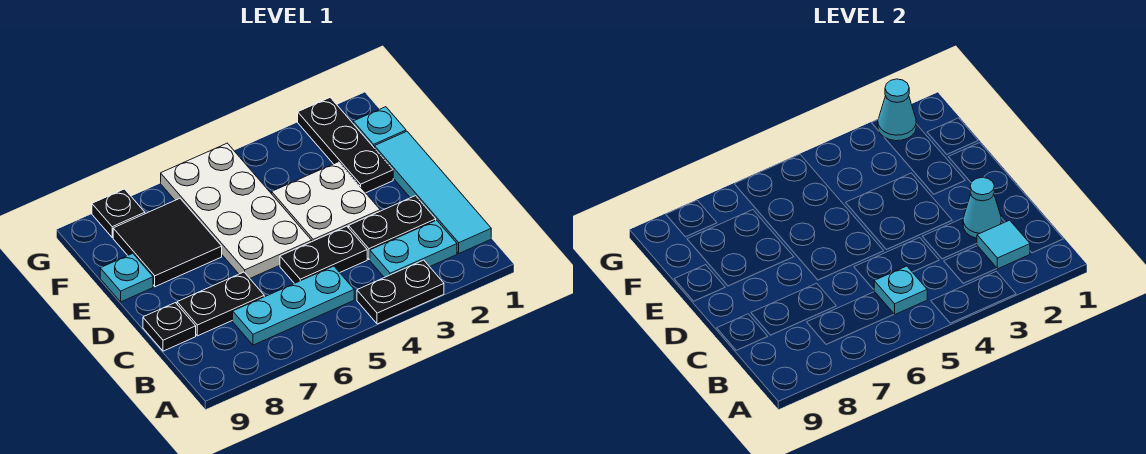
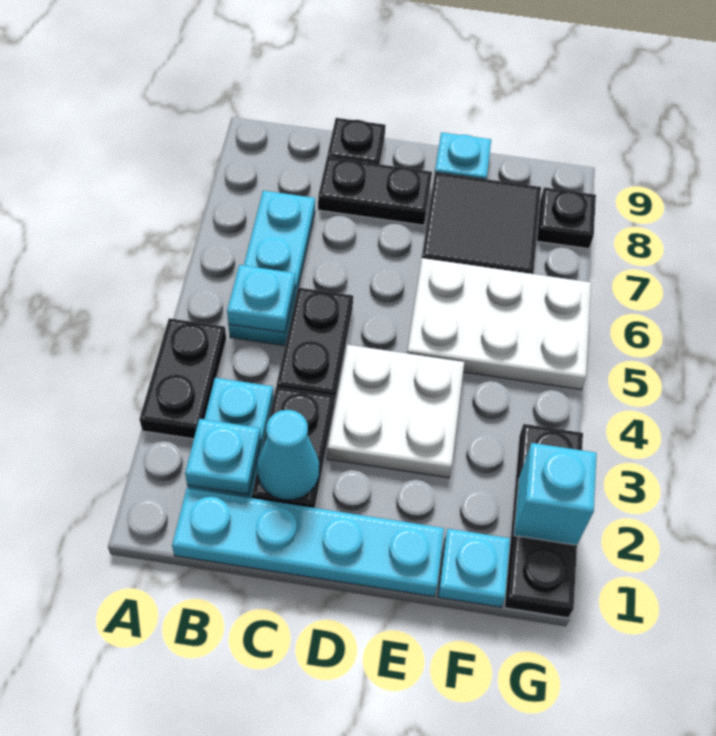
cyan tile B1:E1 level 1 -> cyan plate B1:E1 level 1
cyan tile B2 level 2 -> cyan plate B2 level 2
black plate C7:C8 level 1 -> black plate C8:D8 level 1
white plate D5:G6 level 1 -> white plate E5:G6 level 1
black plate E2:G2 level 1 -> black plate G1:G3 level 1
cyan cone G2 level 2 -> cyan brick G2 level 2

